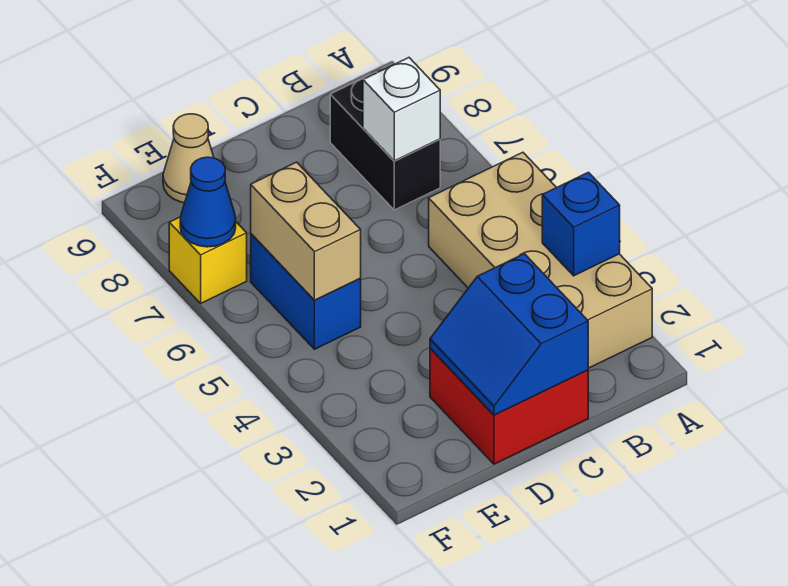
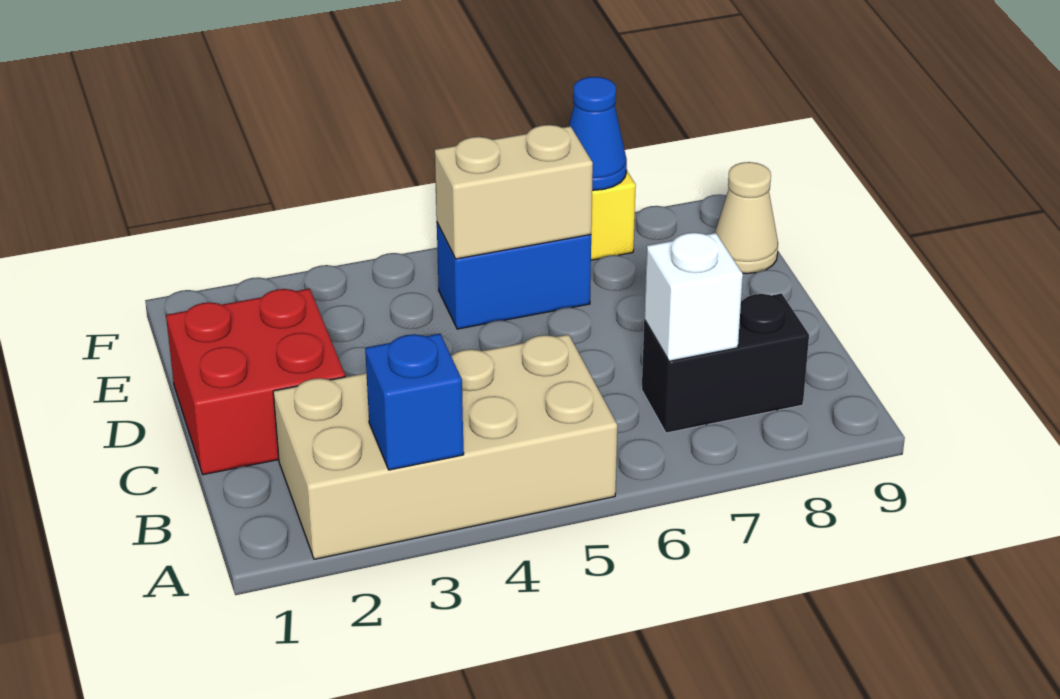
blue slope C1:D2 level 2 top C -> none

